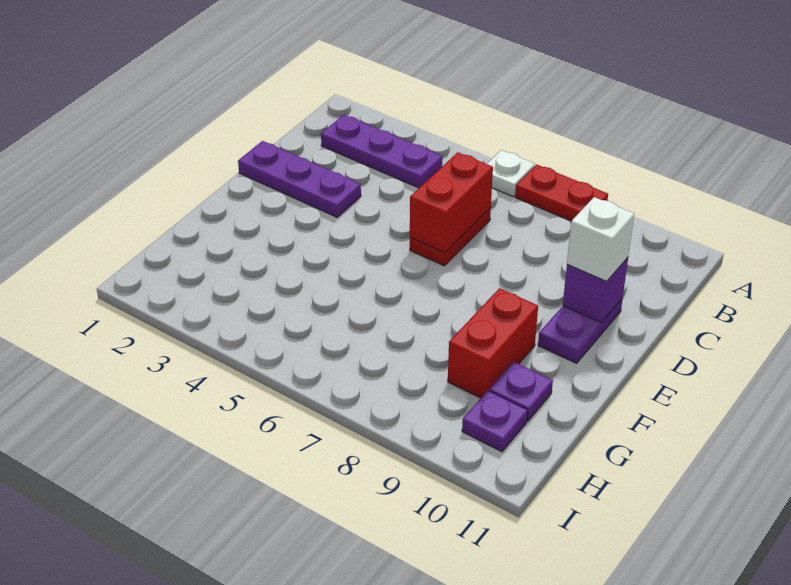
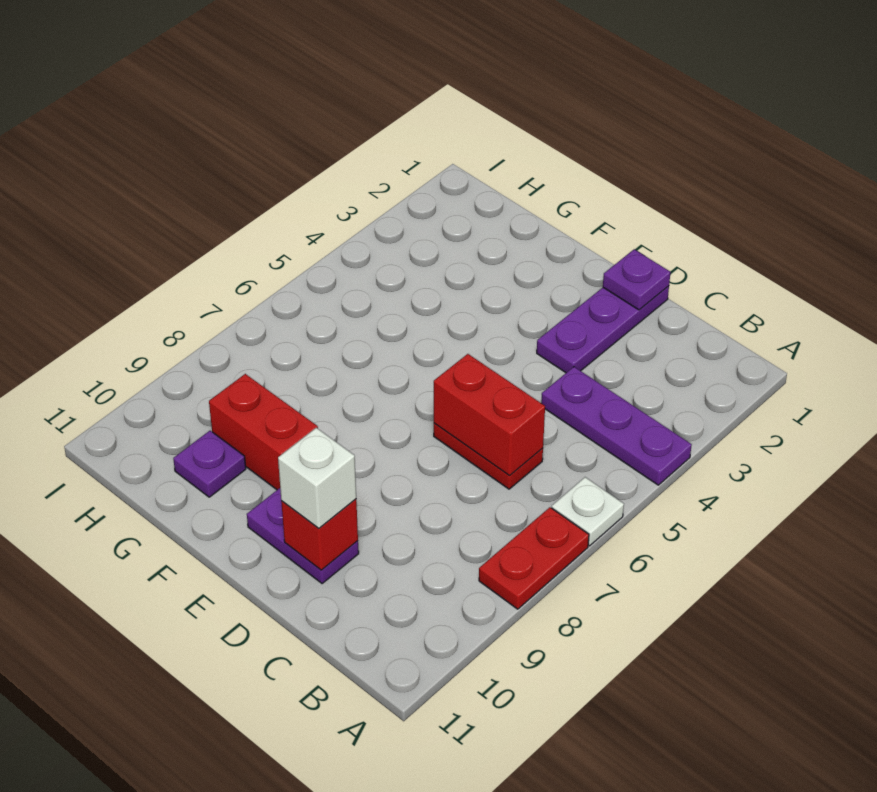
purple plate B2:B4 level 1 -> purple plate A4:C4 level 1
purple brick D10 level 2 -> red brick D10 level 2
purple plate H10 level 1 -> purple plate D1 level 2

